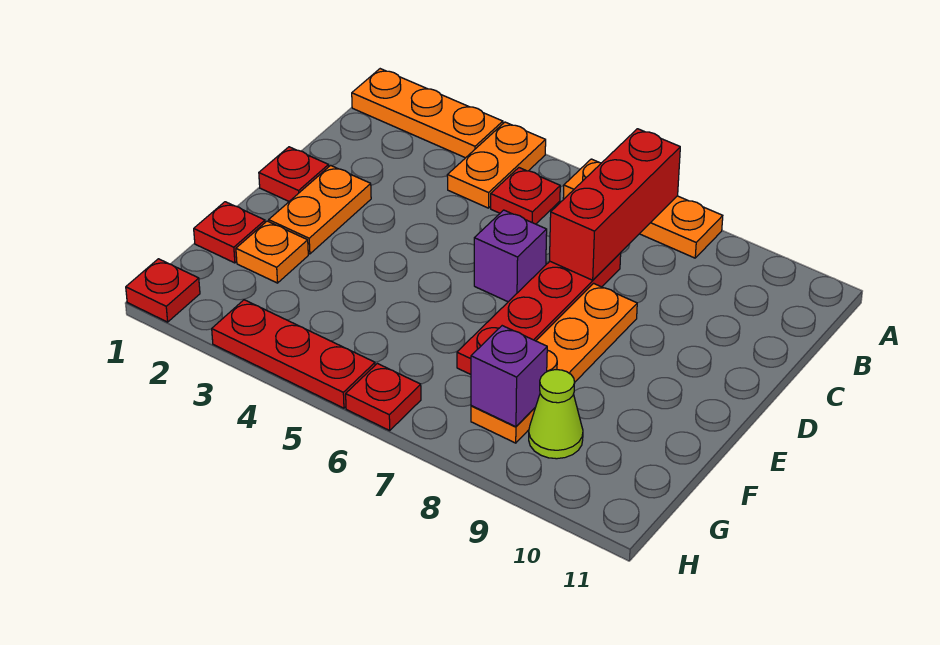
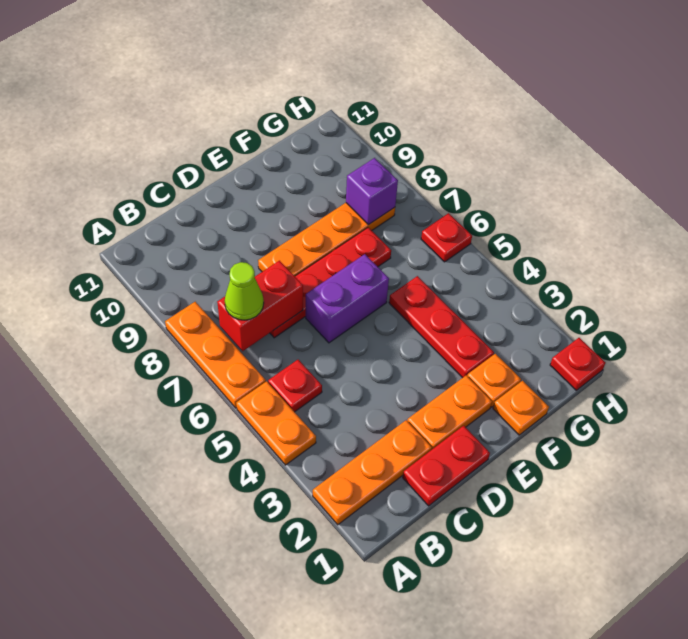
orange plate A1:A3 level 1 -> orange plate A2:C2 level 1
orange plate A4:B4 level 1 -> orange plate A4:A5 level 1
red brick A7:C7 level 2 -> red brick B7:C7 level 2
red plate D1 level 1 -> red plate C1:D1 level 1
purple brick D6 level 1 -> purple brick D6:E6 level 1
red plate F1 level 1 -> orange plate F1 level 1
lime cone G9 level 1 -> lime cone B7 level 3
red plate H3:H5 level 1 -> red plate F3:F5 level 1

